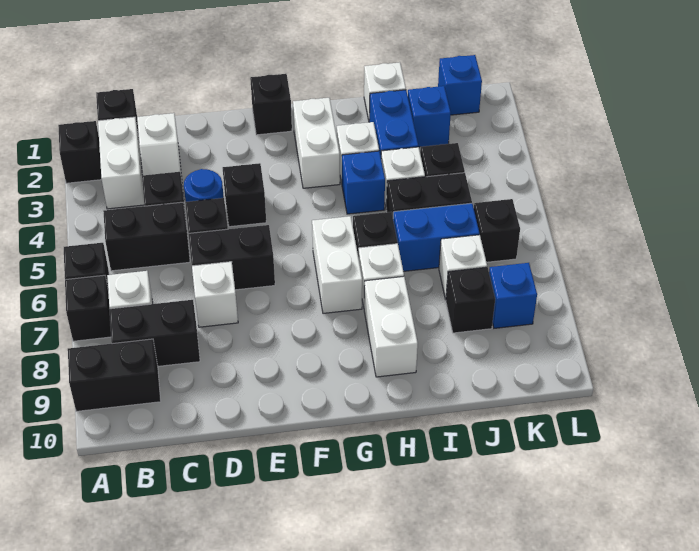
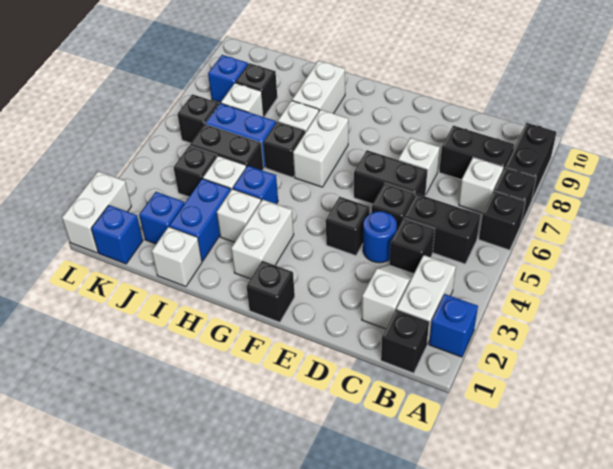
black brick A2 level 1 -> blue brick A2 level 1
black brick A9:B9 level 1 -> black brick A8:A9 level 1
none -> white brick L1:L2 level 1

